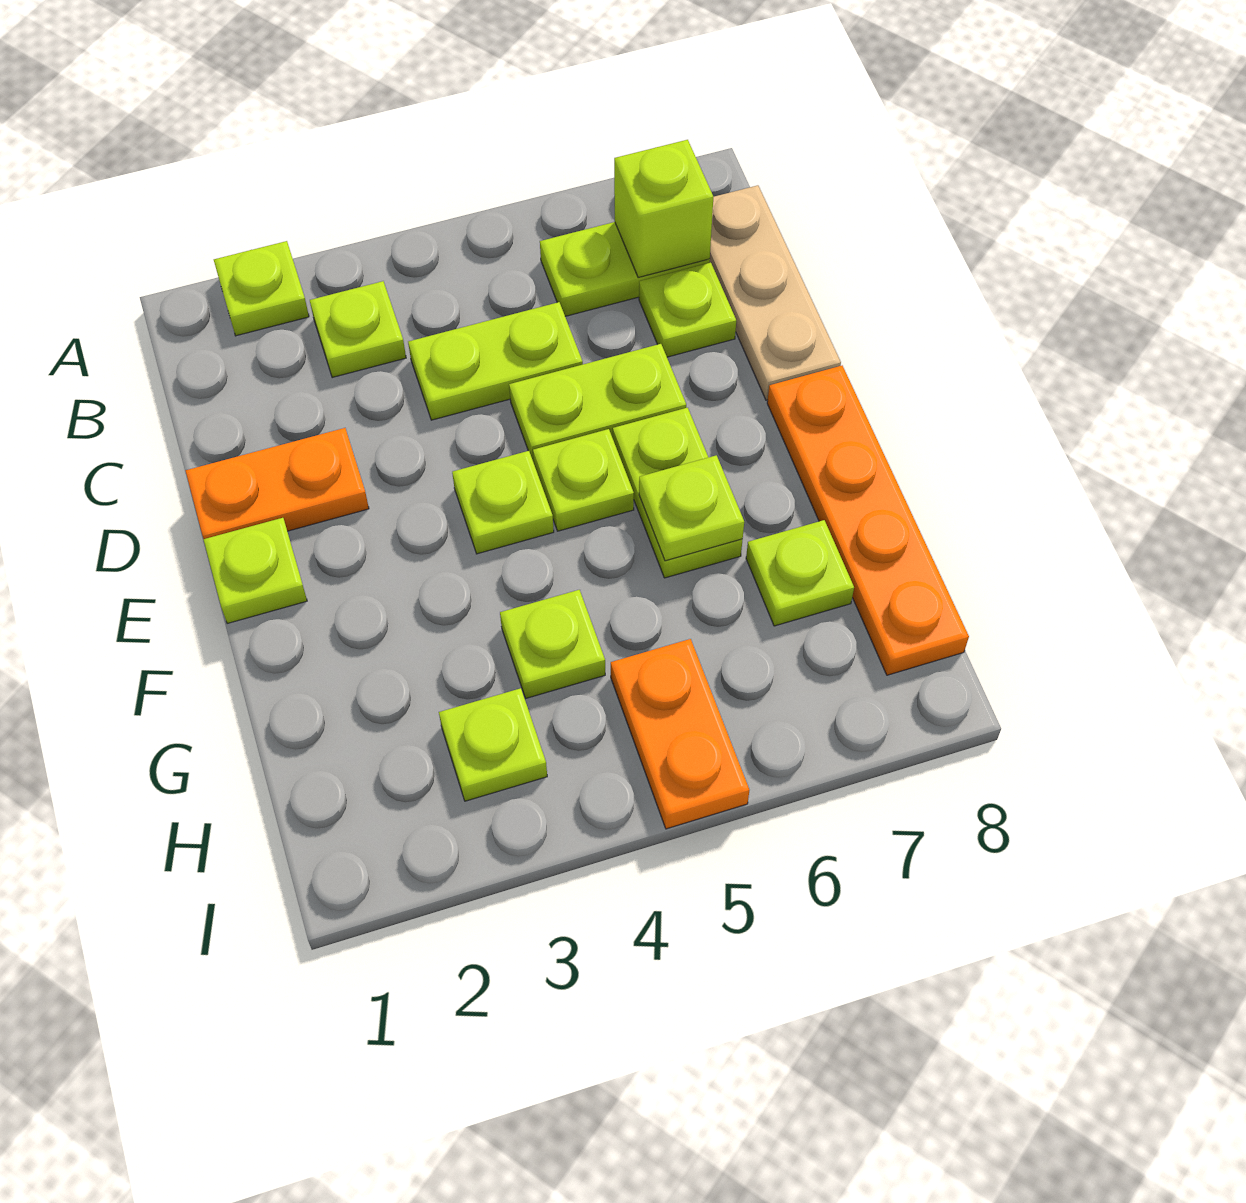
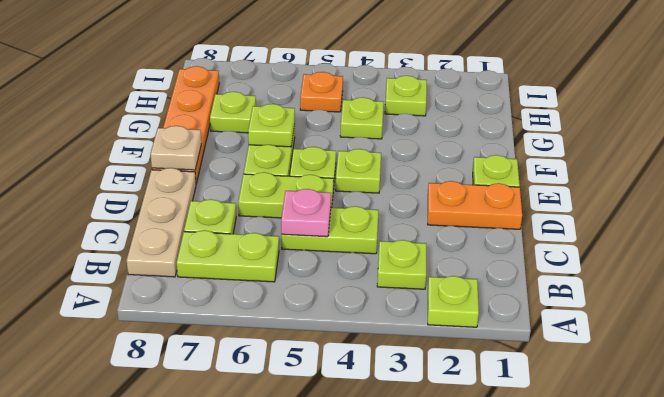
lime brick B7 level 2 -> none
none -> pink plate C5 level 2
none -> tan plate E8 level 2
orange plate H5:I5 level 1 -> orange plate H5 level 1

